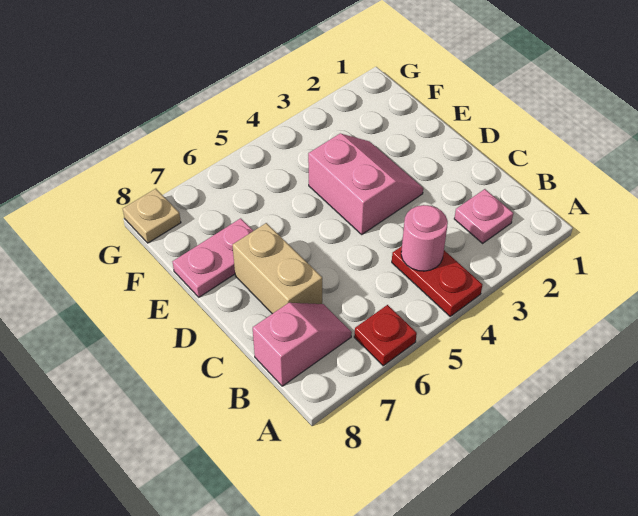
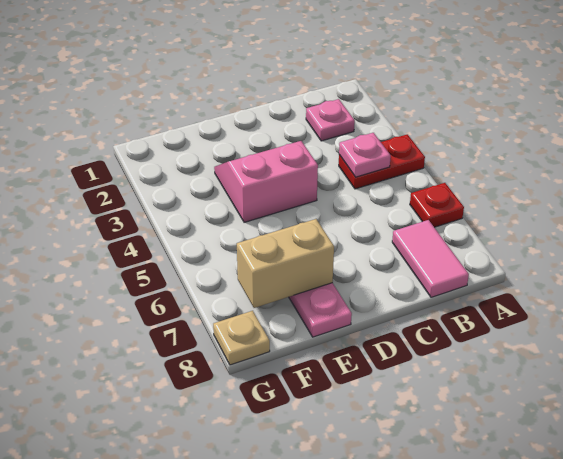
pink round brick B4 level 2 -> pink plate B4 level 2
pink slope B7:B8 level 1 top 8 -> pink tile B7:B8 level 1
tan brick C7:D7 level 1 -> tan brick E7:F7 level 2

